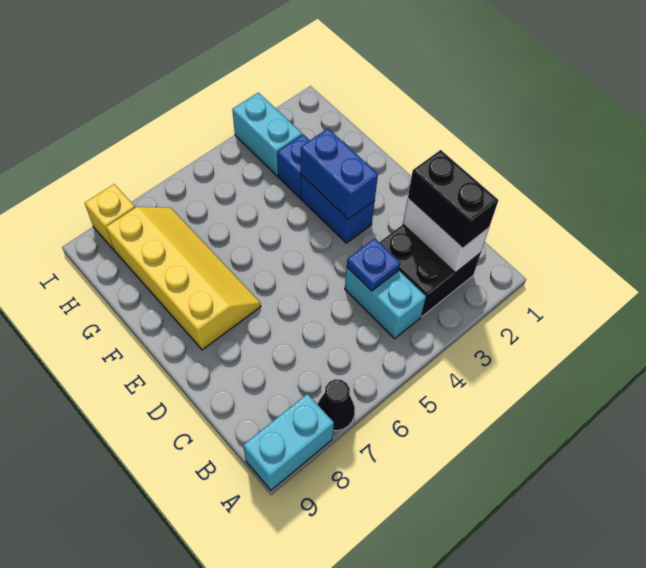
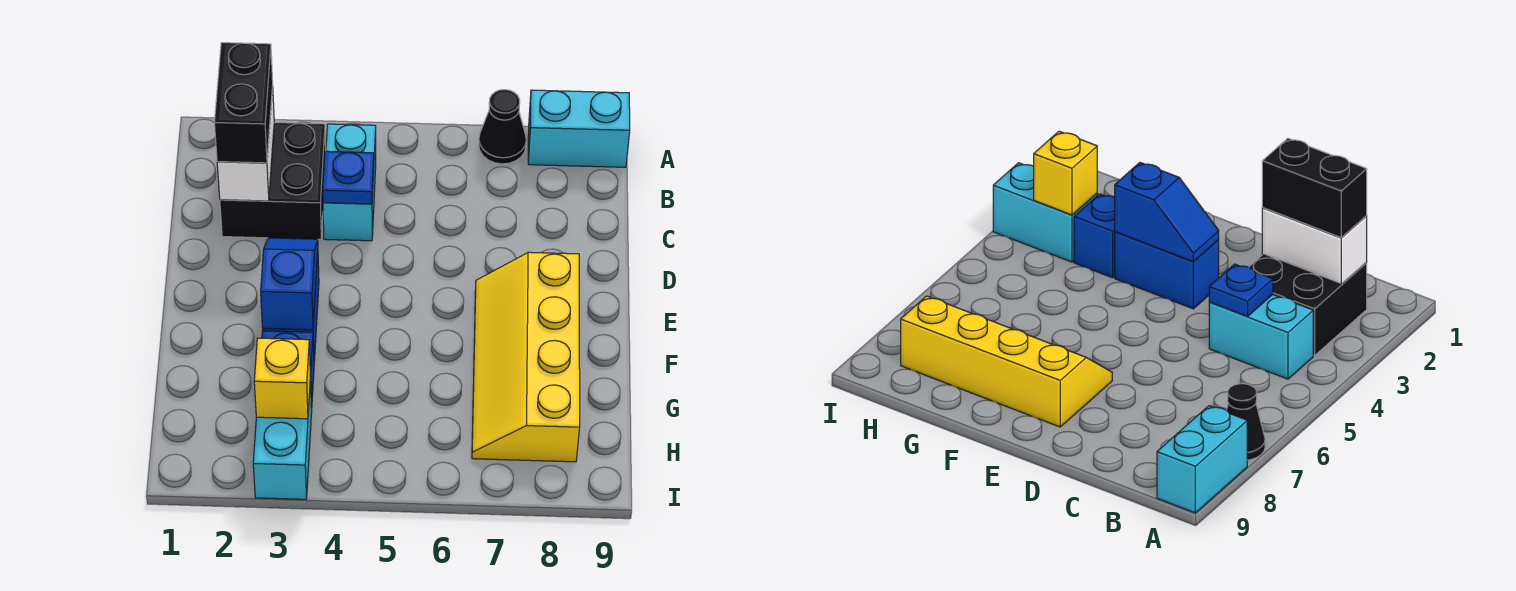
blue brick E3:F3 level 2 -> blue slope E3:F3 level 2 top F
yellow brick I8 level 1 -> yellow brick H3 level 2

